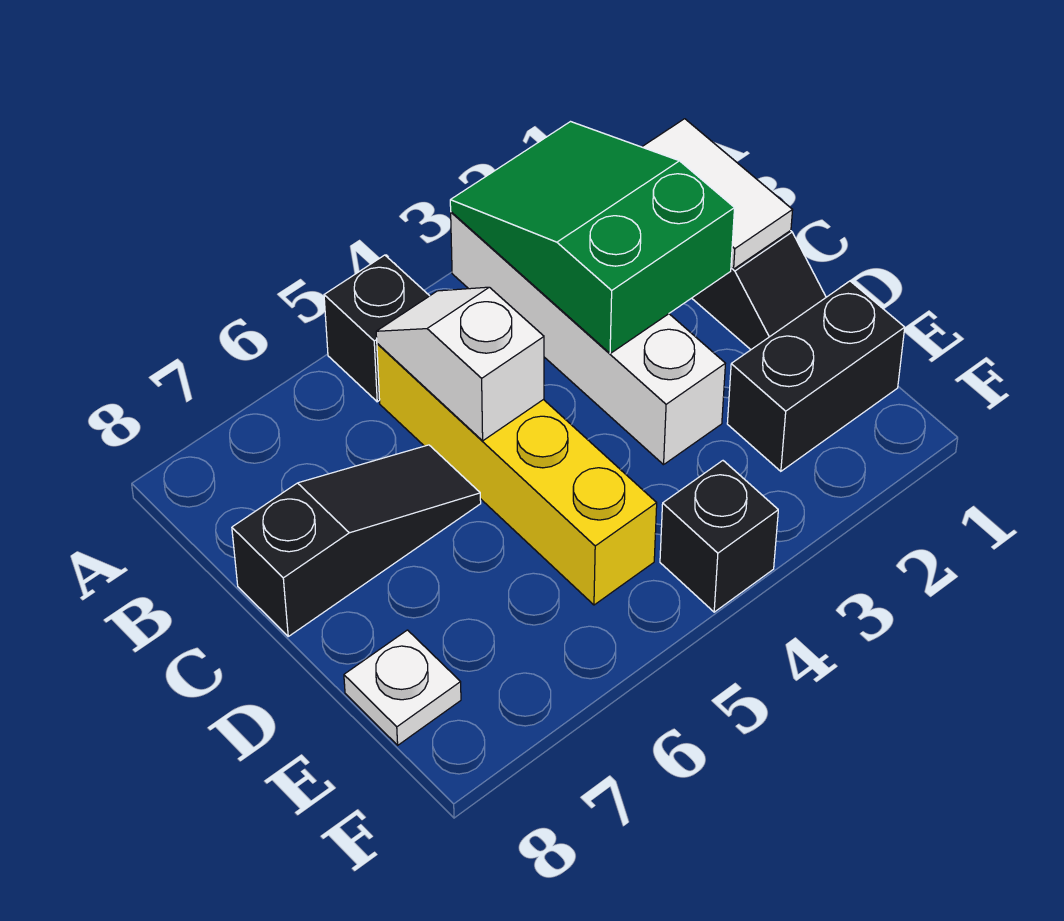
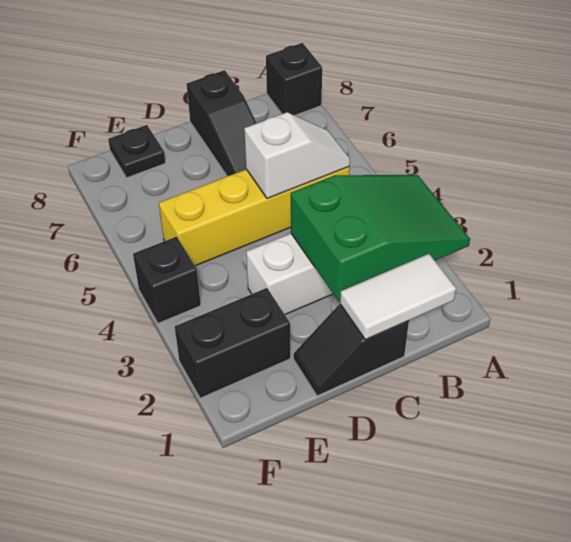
black brick A5 level 1 -> black brick A8 level 1
black brick E1:E2 level 1 -> black brick E2:F2 level 1
white plate E8 level 1 -> black plate E8 level 1

